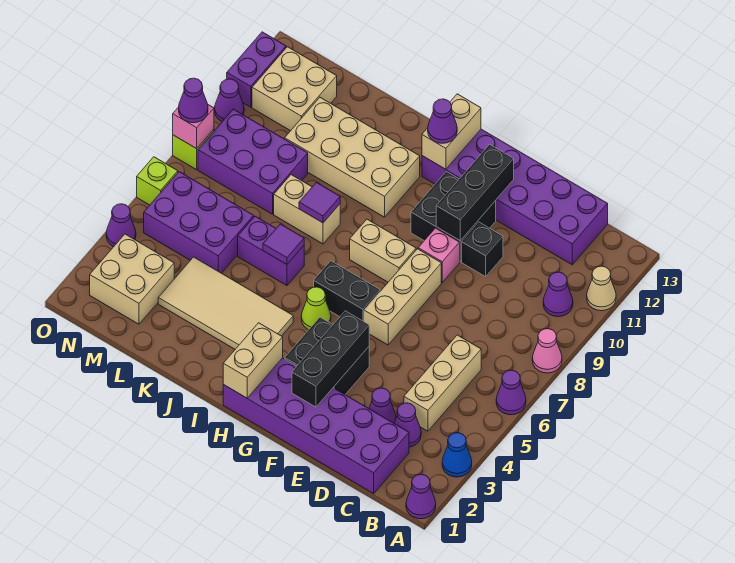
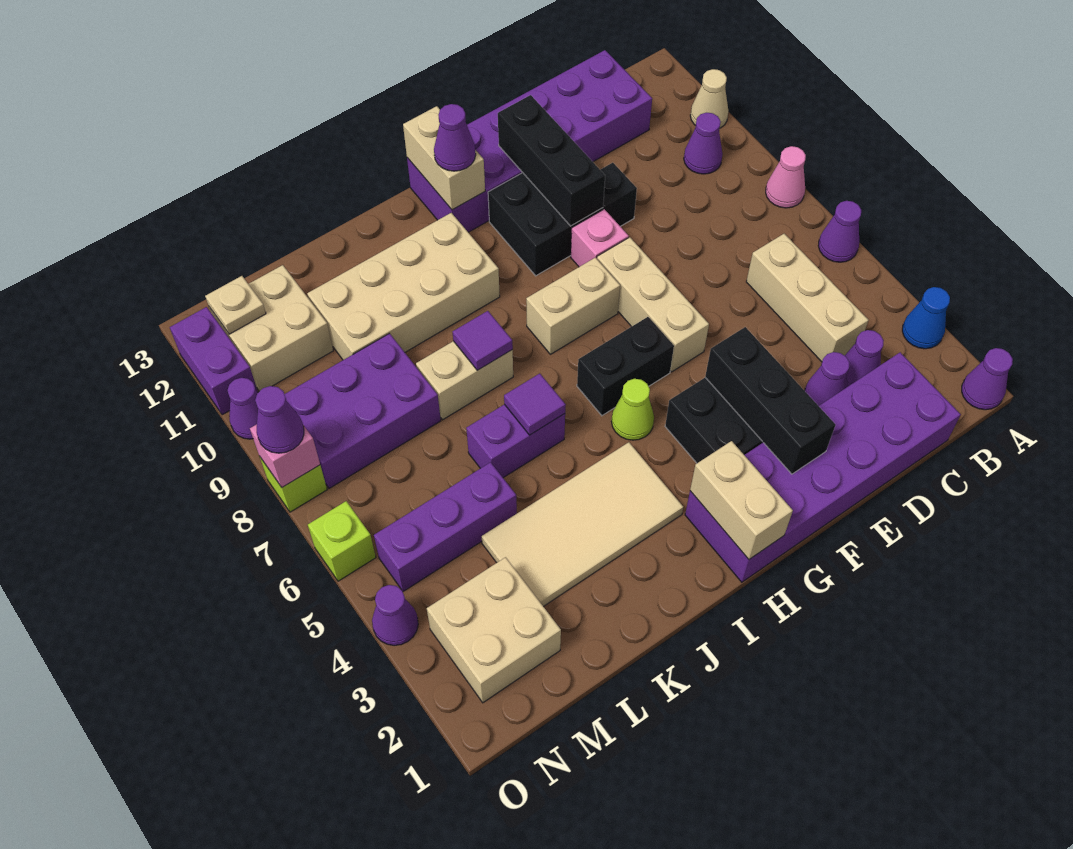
purple brick L5:N6 level 1 -> purple brick L5:N5 level 1
none -> tan plate N12 level 2

